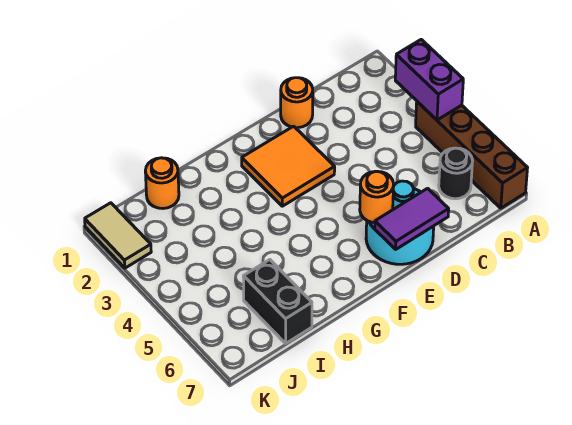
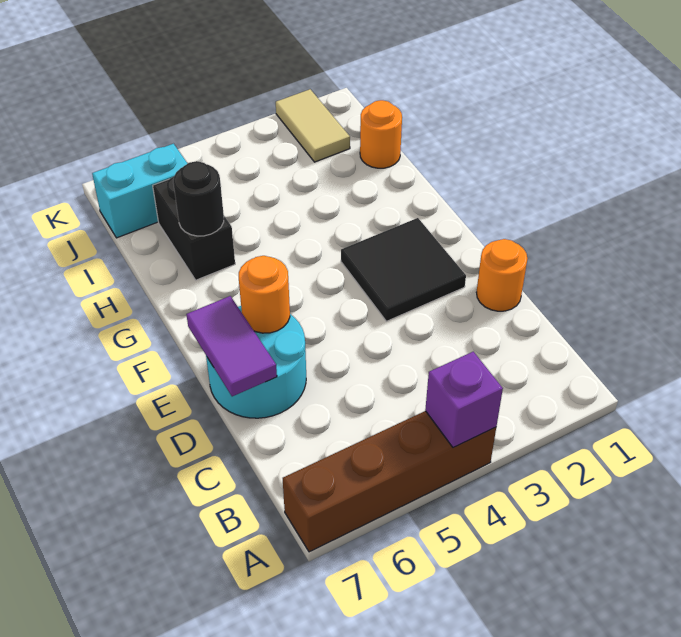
purple brick A3:A4 level 2 -> purple brick A4 level 2
black round brick B6 level 1 -> black round brick H6 level 2
orange tile E2:F3 level 1 -> black tile E2:F3 level 1
black brick I6:I7 level 1 -> black brick H6:I6 level 1
none -> cyan brick J6:J7 level 1
tan tile K1:K2 level 1 -> tan tile J2:K2 level 1

